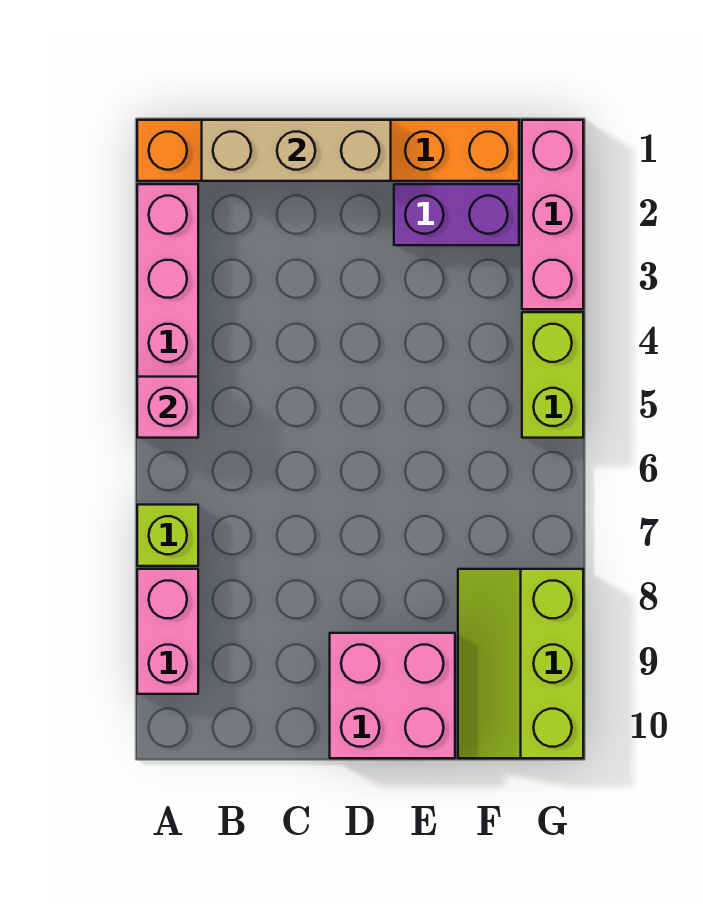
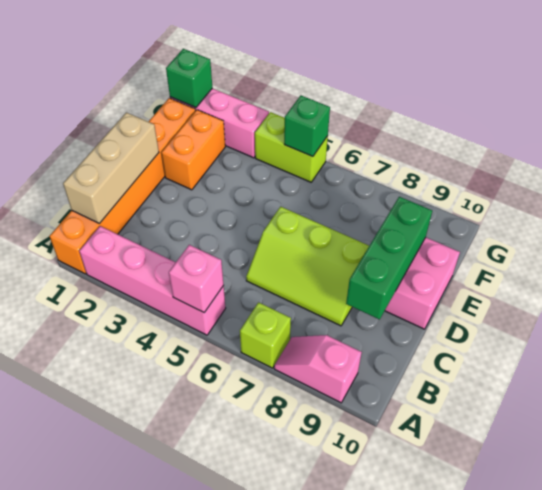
pink brick A8:A9 level 1 -> pink slope A8:A9 level 1 top 9
none -> green brick C9:E9 level 2
purple brick E2:F2 level 1 -> orange brick E2:F2 level 1
lime slope F8:G10 level 1 top G -> lime slope C6:D8 level 1 top D
none -> green brick G1 level 2
none -> green brick G5 level 2

